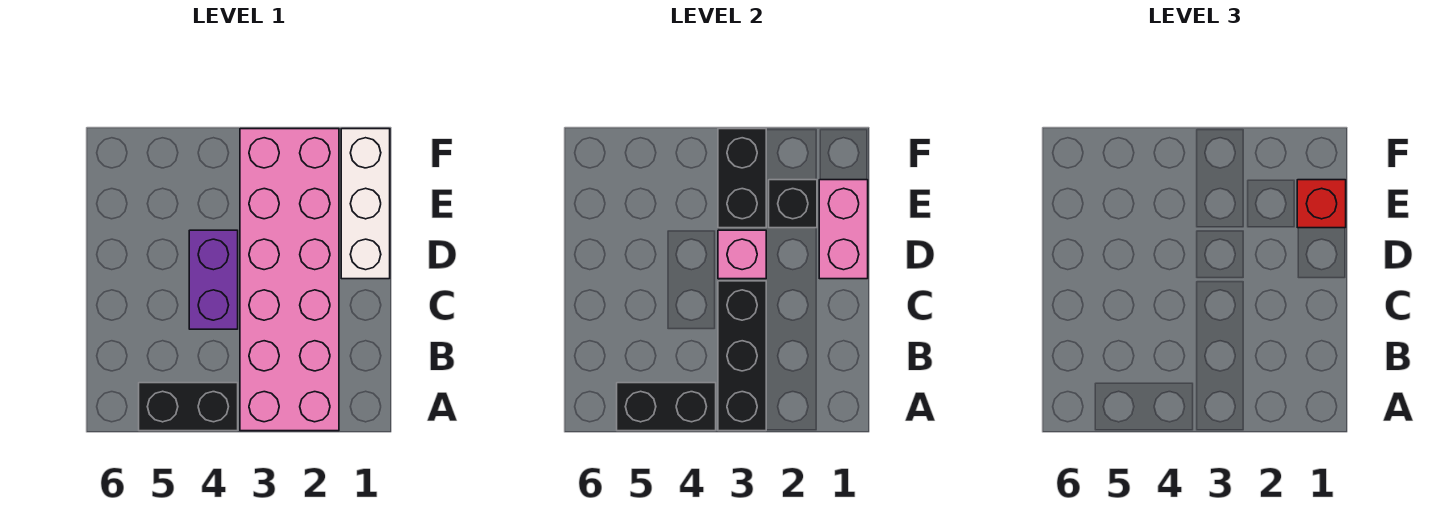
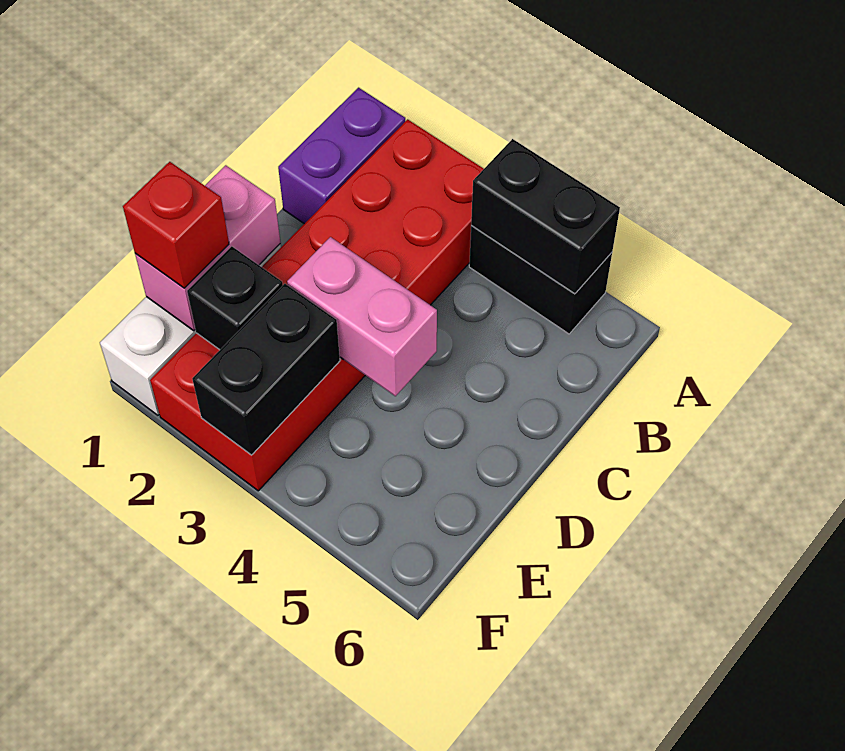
pink brick A2:F3 level 1 -> red brick A2:F3 level 1
black brick A3:C3 level 2 -> none
purple brick C4:D4 level 1 -> purple brick A1:B1 level 1
pink brick D3 level 2 -> pink brick D3:D4 level 2

